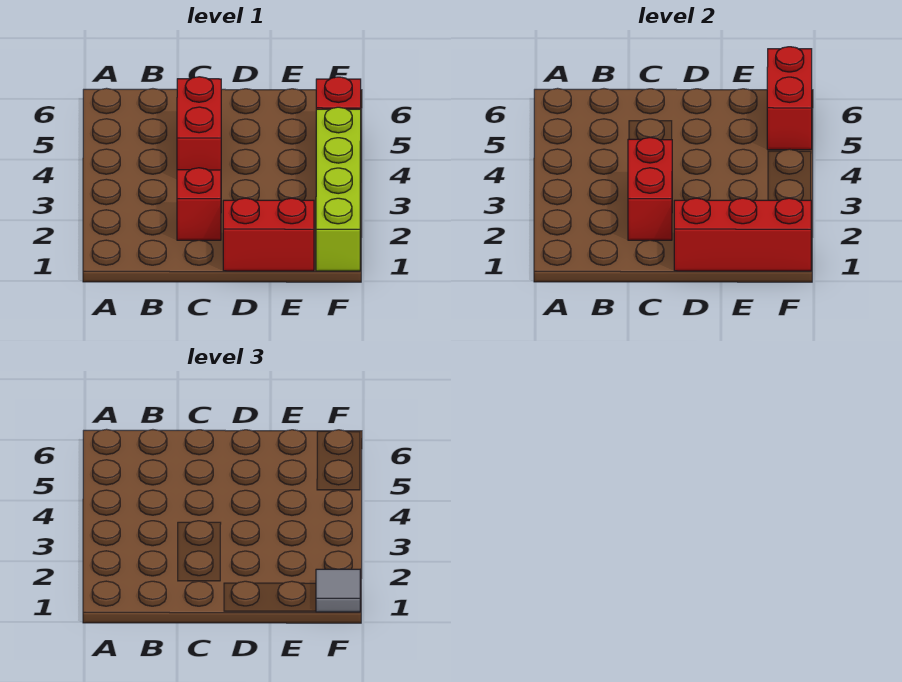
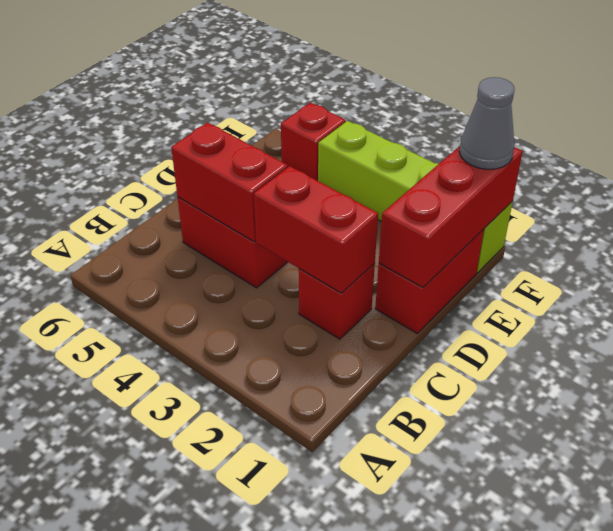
grey tile F1 level 3 -> grey cone F1 level 3
red brick F5:F6 level 2 -> red brick C4:C5 level 2

